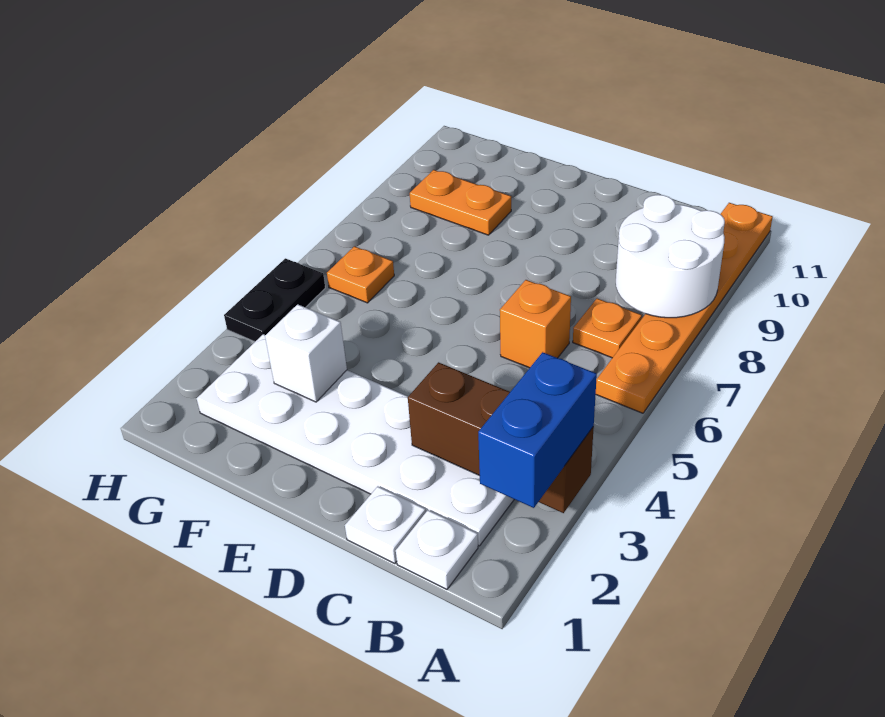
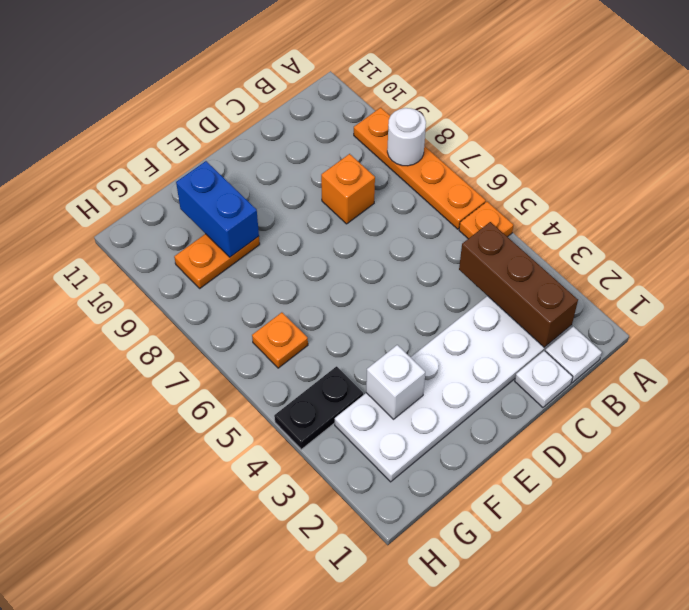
blue brick A2:A3 level 3 -> blue brick F9:F10 level 2
brown brick A3:C3 level 2 -> brown brick B2:B4 level 2
orange plate A6:A11 level 1 -> orange plate A6:A9 level 1
white round brick A8:B9 level 2 -> white round brick A8 level 2
orange plate B7 level 1 -> orange plate A5 level 1
orange brick C6 level 1 -> orange brick C8 level 1
black plate H4:H5 level 1 -> black plate G4:H4 level 1

